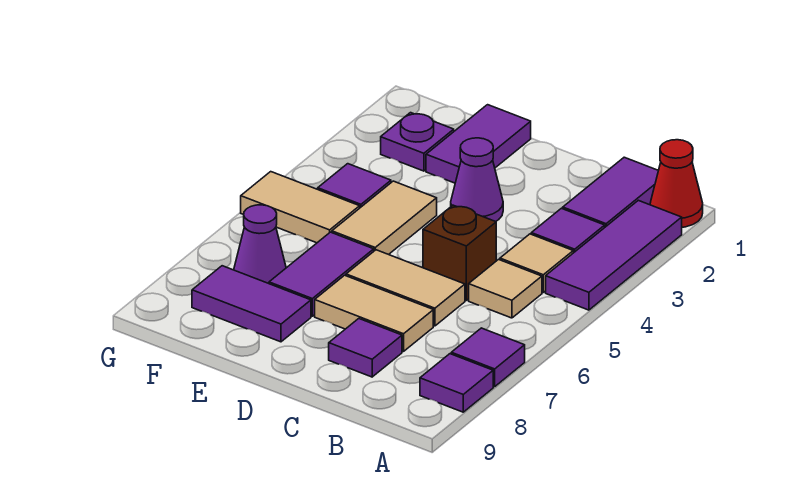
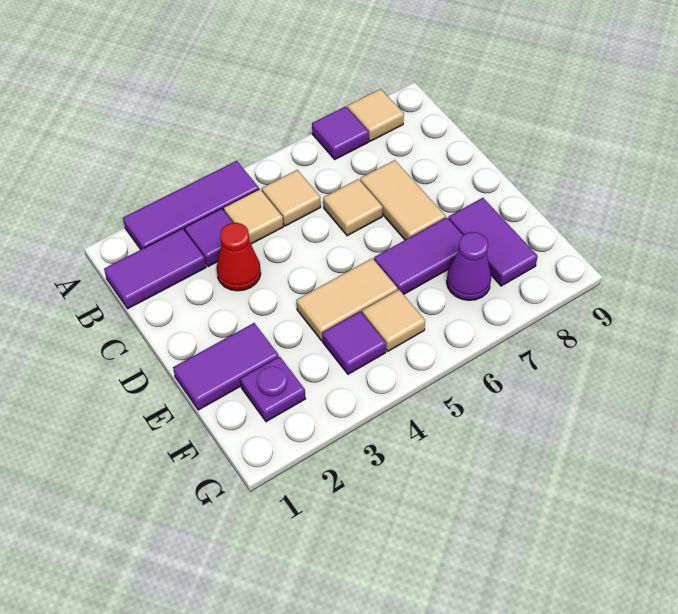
red cone A1 level 1 -> red cone C3 level 1
purple tile A8 level 1 -> tan tile A8 level 1
brown brick C5 level 1 -> none
tan tile C6:D6 level 1 -> tan tile C6 level 1
purple tile C8 level 1 -> none
purple cone D3 level 1 -> none
tan tile F5:G5 level 1 -> tan tile F5 level 1

